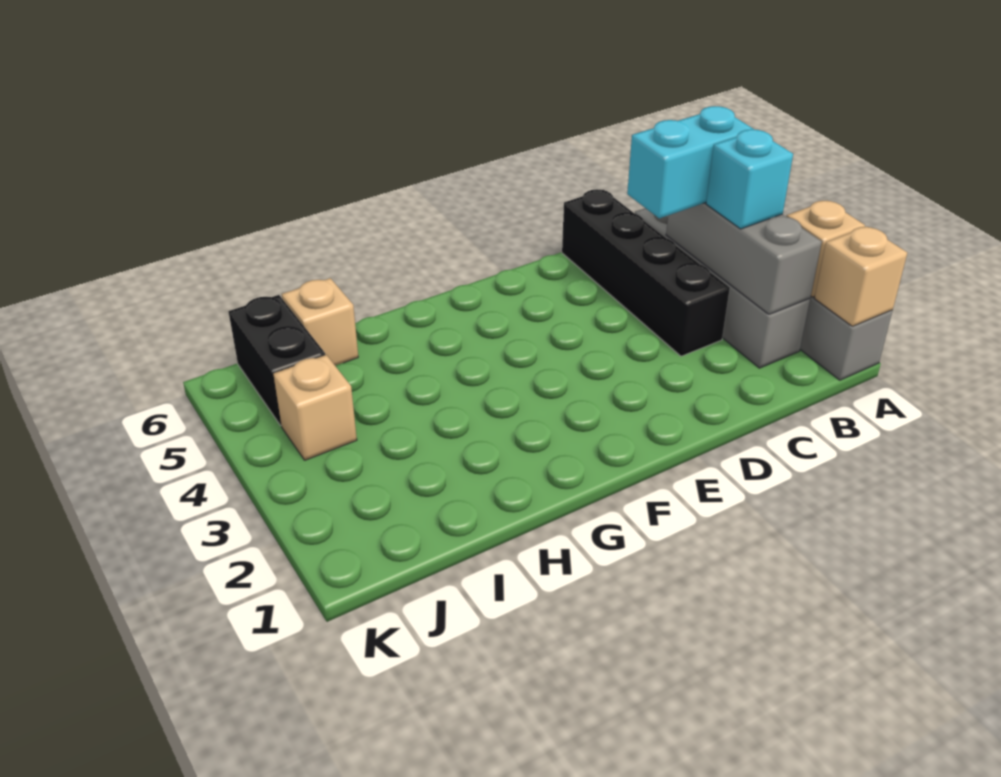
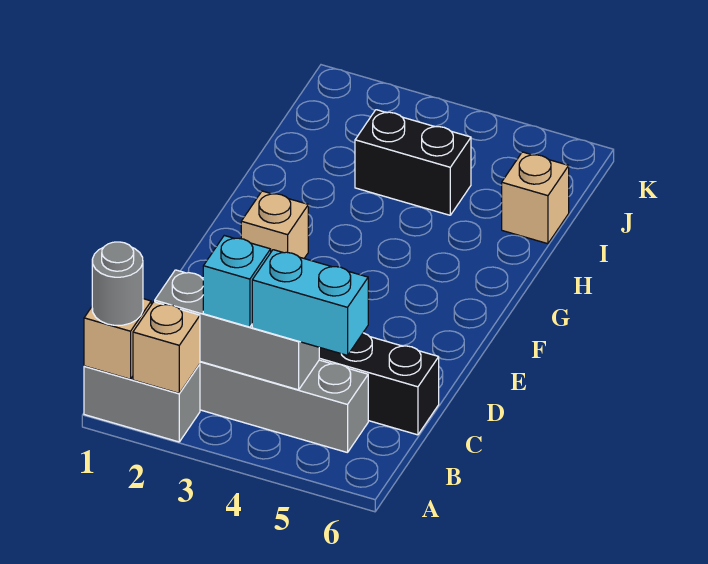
none -> grey round brick A1 level 3
cyan brick B4:C4 level 3 -> cyan brick B4:B5 level 3
tan brick J4 level 1 -> tan brick F2 level 1
black brick J5:J6 level 1 -> black brick I3:I4 level 1

